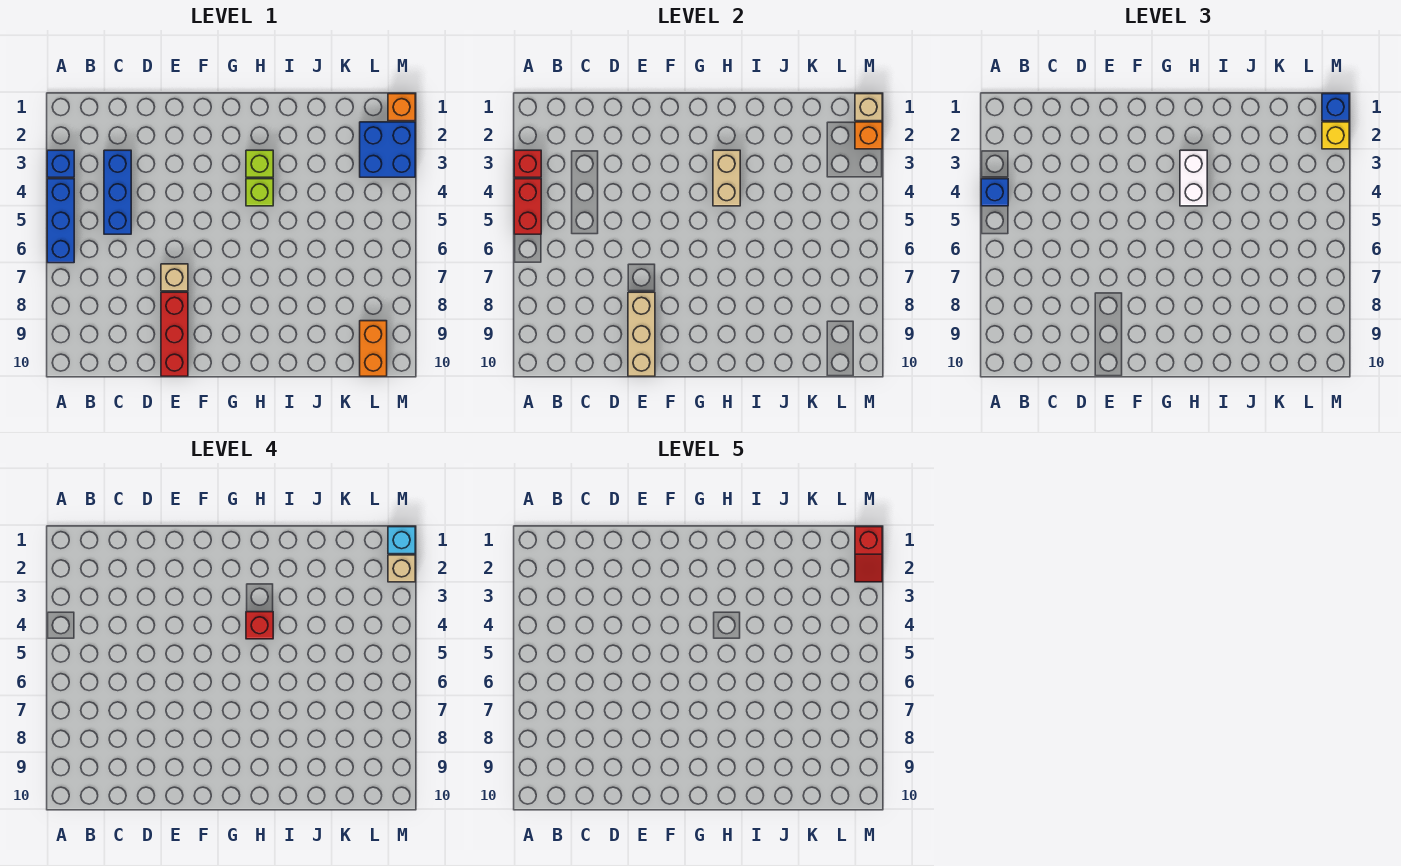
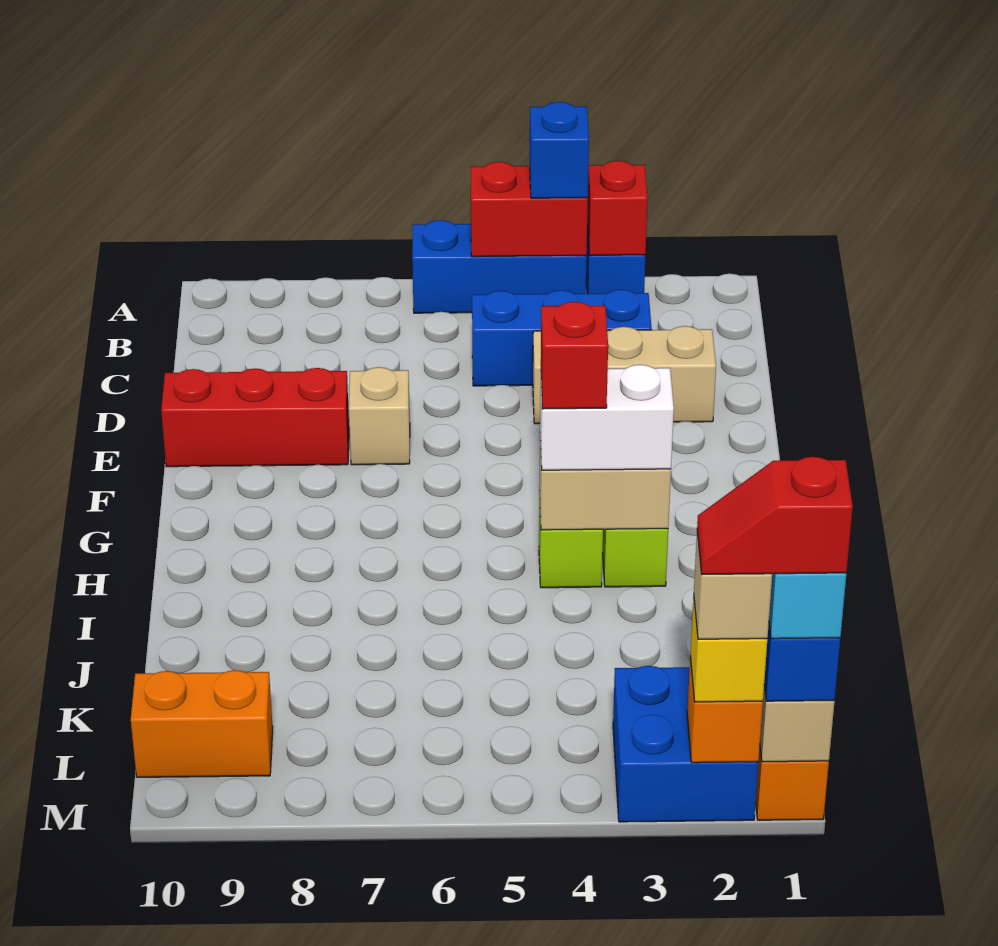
tan brick E8:E10 level 2 -> tan brick D2:D4 level 1

